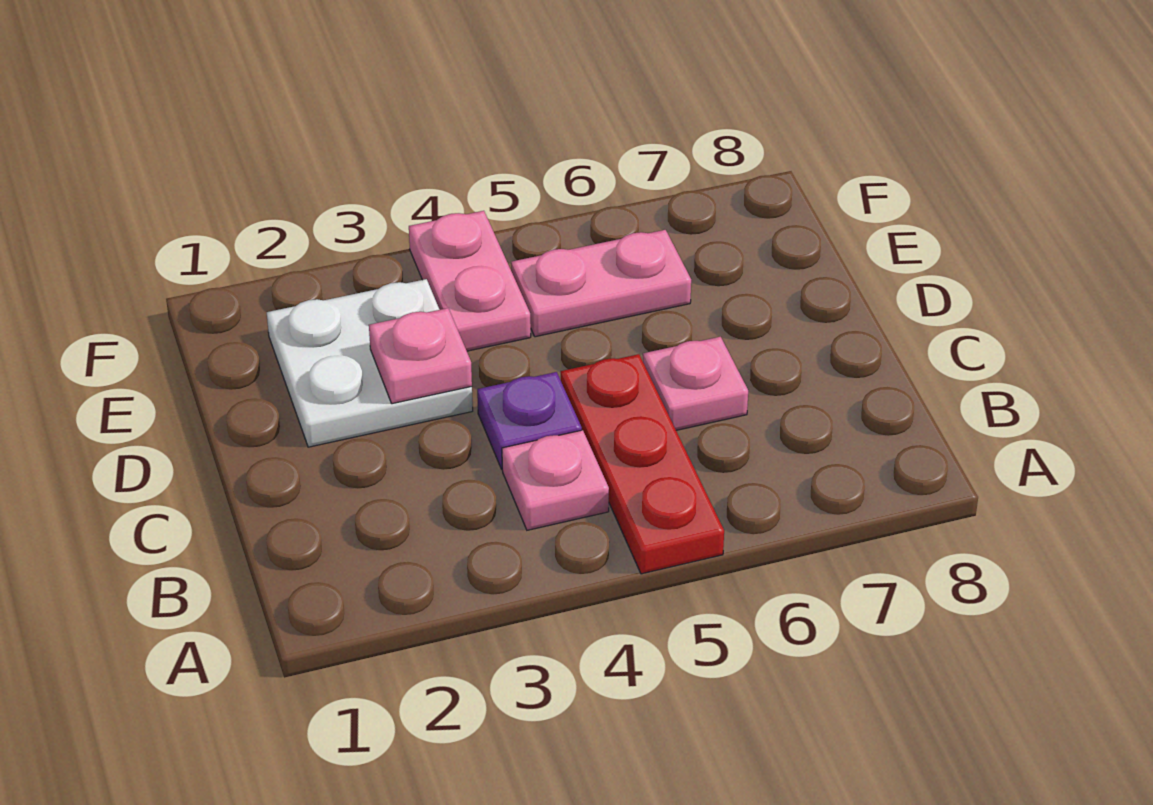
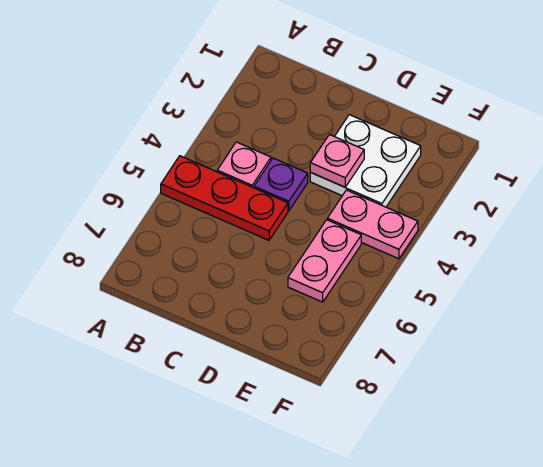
pink plate C6 level 1 -> none

